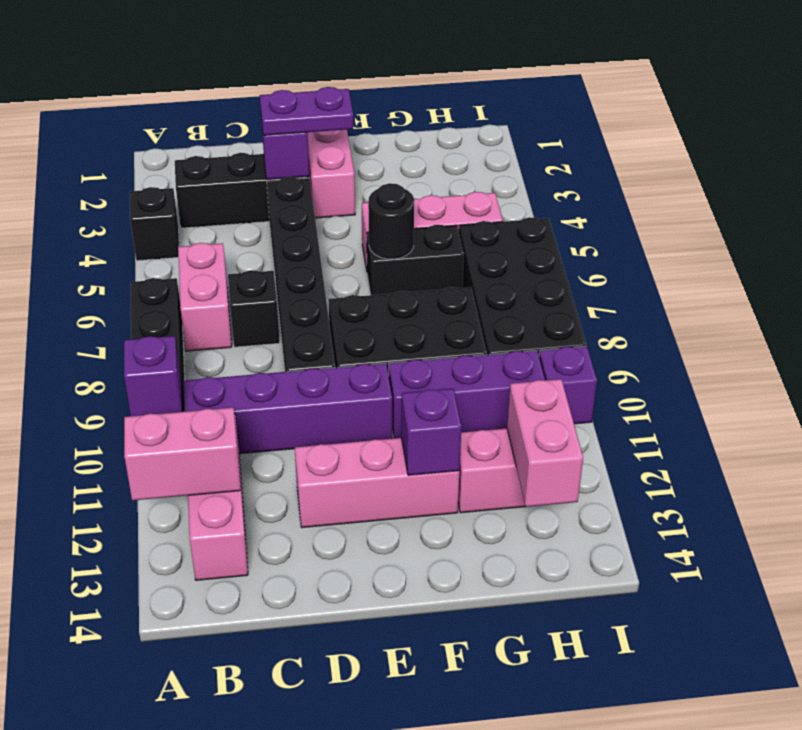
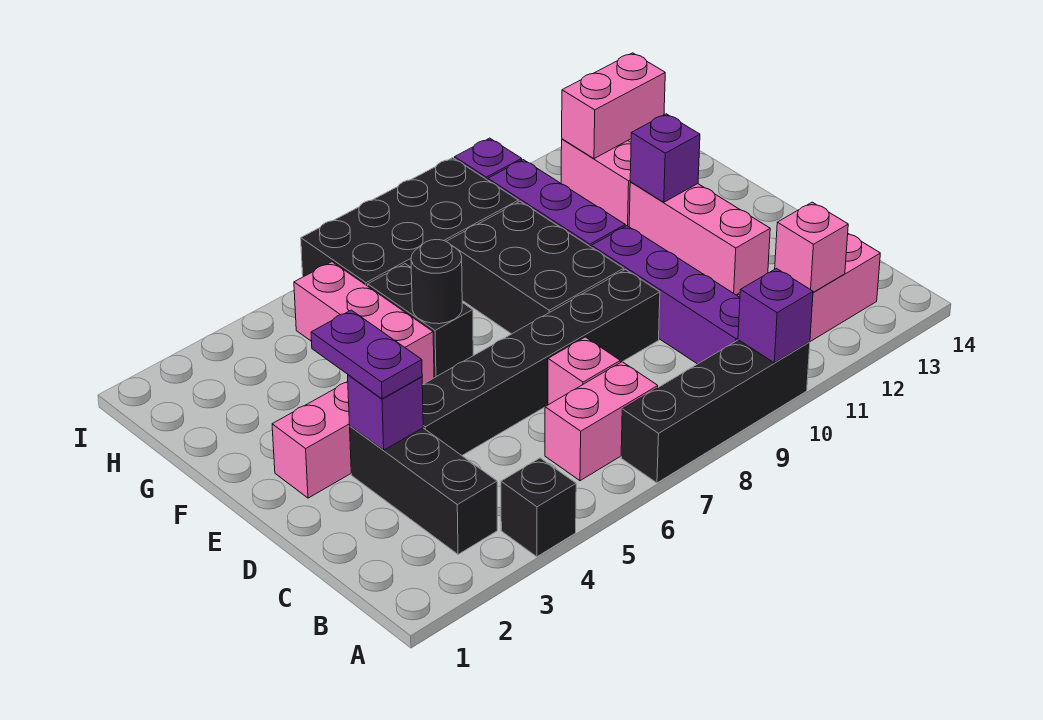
pink brick A12:B12 level 2 -> pink brick B12 level 2
black brick C7 level 1 -> pink brick C7 level 1

